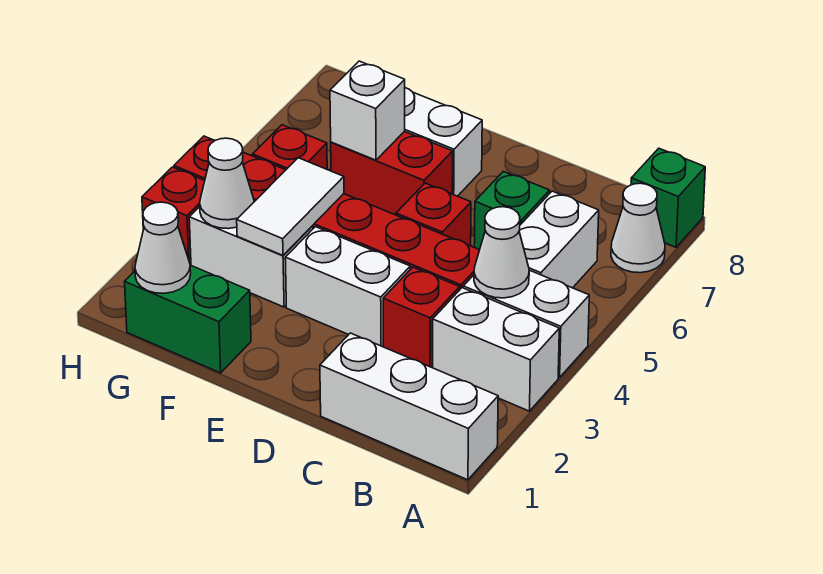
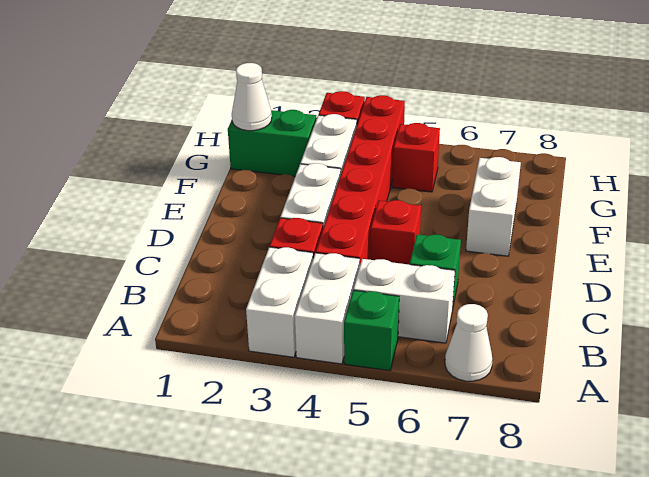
white brick A1:C1 level 1 -> none
green brick A8 level 1 -> green brick A5 level 1
white cone B4 level 2 -> none
red brick E6:F6 level 1 -> none
green brick F1:G1 level 1 -> green brick G1:G2 level 1
white tile F3:F4 level 2 -> none
white brick F6 level 2 -> none
white cone G3 level 2 -> none

